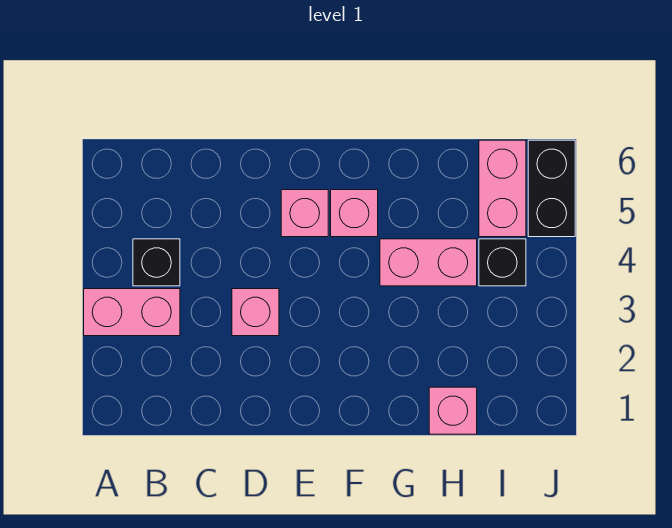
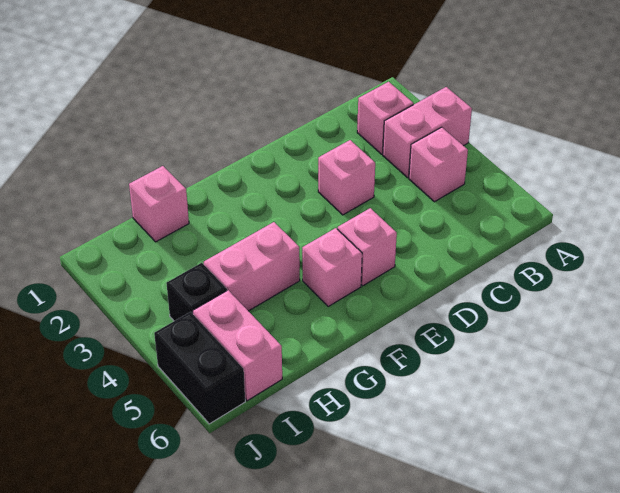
none -> pink brick B2 level 1
black brick B4 level 1 -> pink brick B4 level 1

